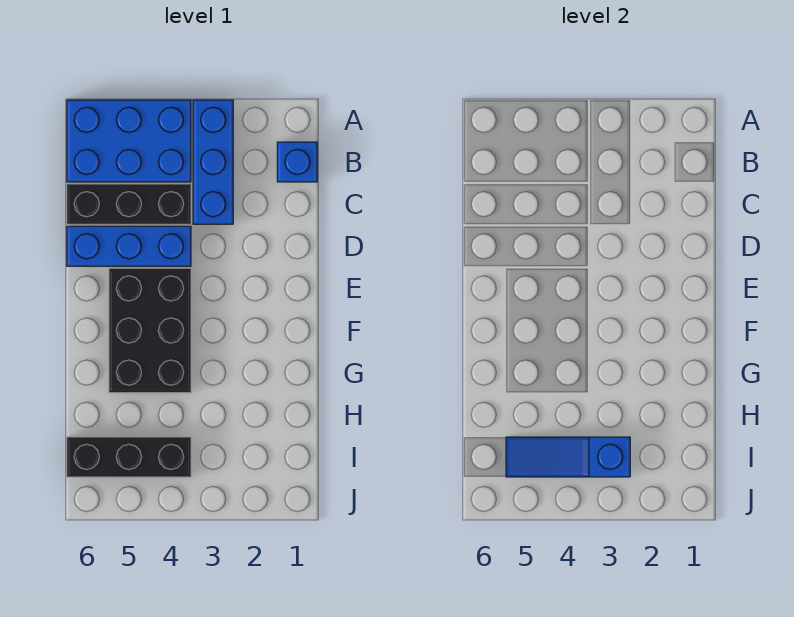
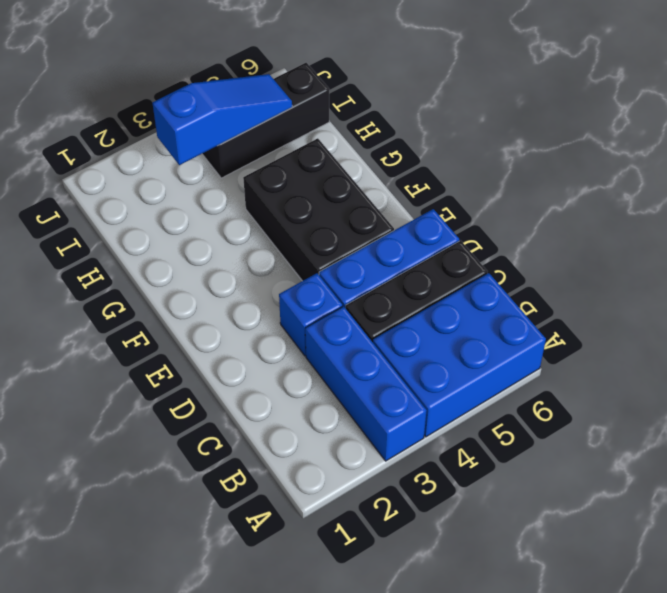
blue brick B1 level 1 -> blue brick D3 level 1

